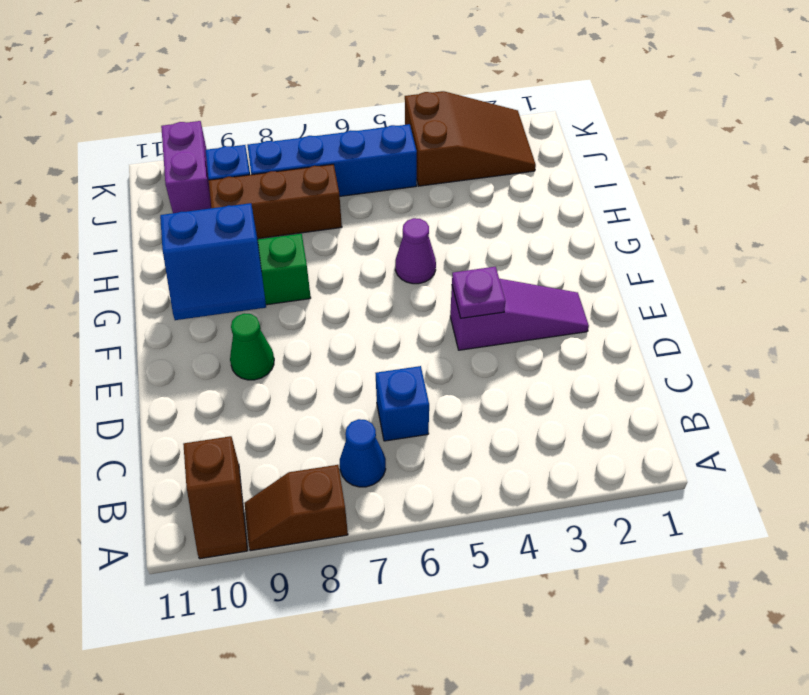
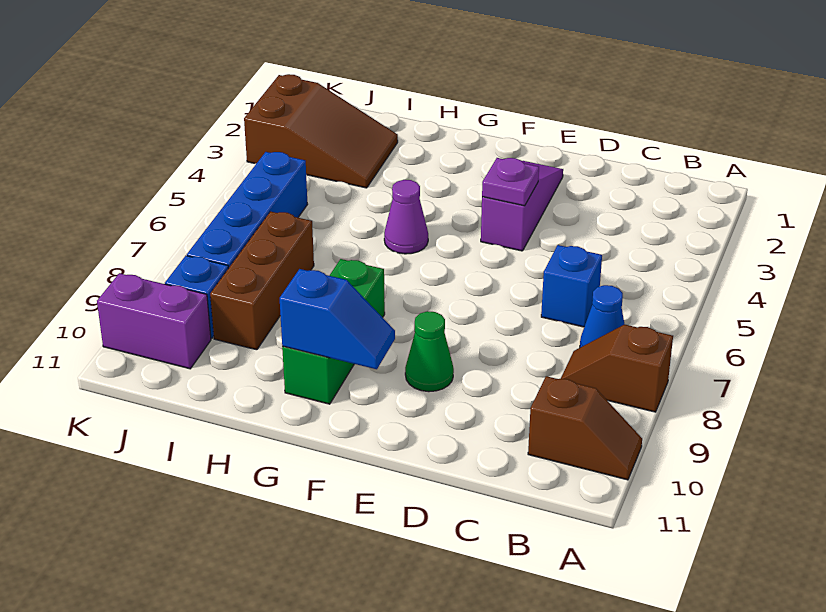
brown slope A8:A9 level 1 top 8 -> brown slope A8:B8 level 1 top A
blue slope F9:G10 level 2 top G -> blue slope F10:G10 level 2 top G
brown slope J2:K4 level 1 top 4 -> brown slope I2:K3 level 1 top K

